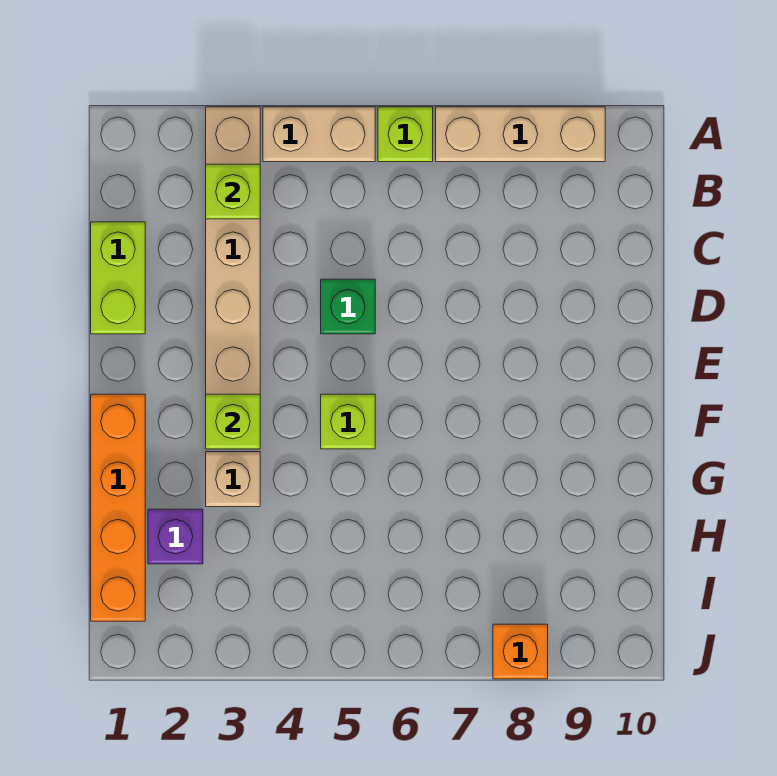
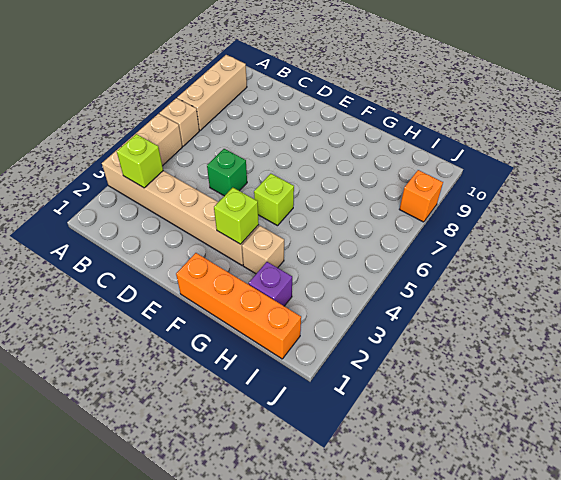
lime brick A6 level 1 -> tan brick A6 level 1
lime brick C1:D1 level 1 -> none

